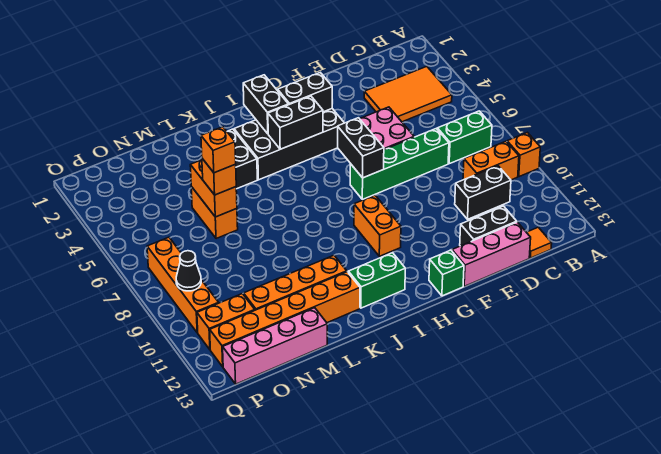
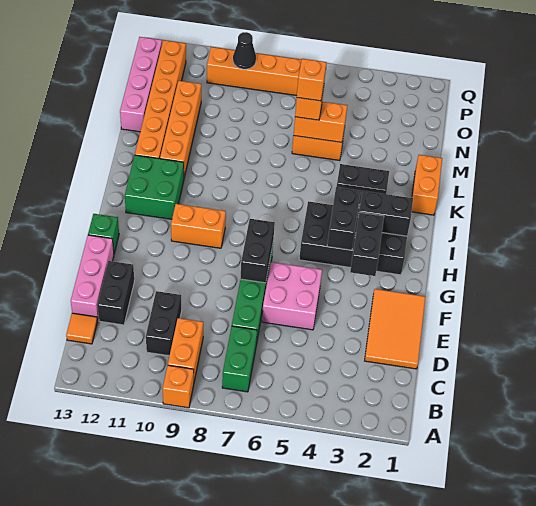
orange tile B3:D4 level 1 -> orange tile D1:F2 level 1
black brick G3:J4 level 1 -> black brick H2:I5 level 1
black brick G6:G7 level 2 -> black brick F7:G7 level 2
green brick I12:J12 level 1 -> green brick I11:J12 level 1
orange brick O11:P11 level 1 -> orange brick K1:L1 level 1

